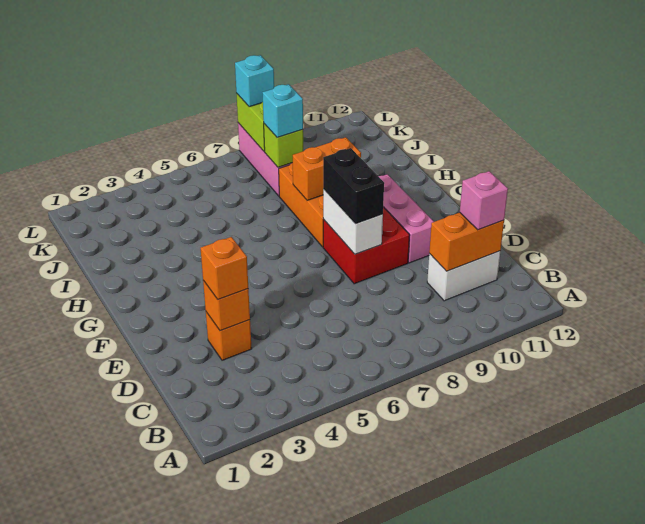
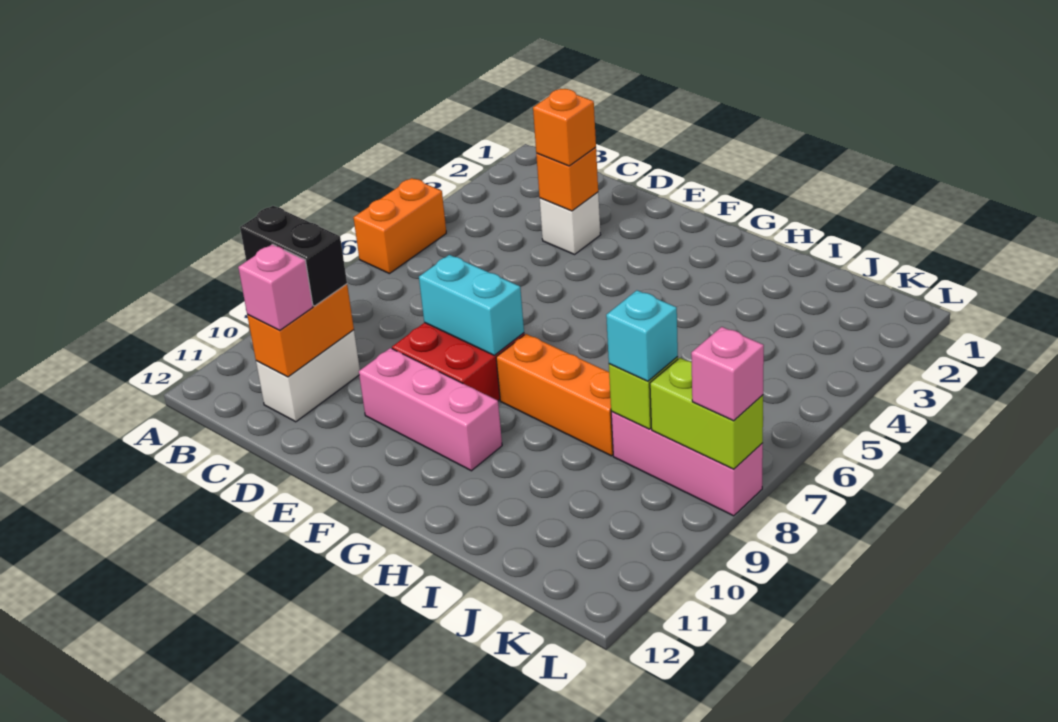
orange brick D3 level 1 -> white brick D3 level 1
white brick E8:F8 level 2 -> cyan brick E8:F8 level 2
black brick E8:F8 level 3 -> black brick B10:C10 level 3
orange brick H8:H9 level 2 -> orange brick A5:A6 level 1
cyan brick L8 level 3 -> pink brick L8 level 3

